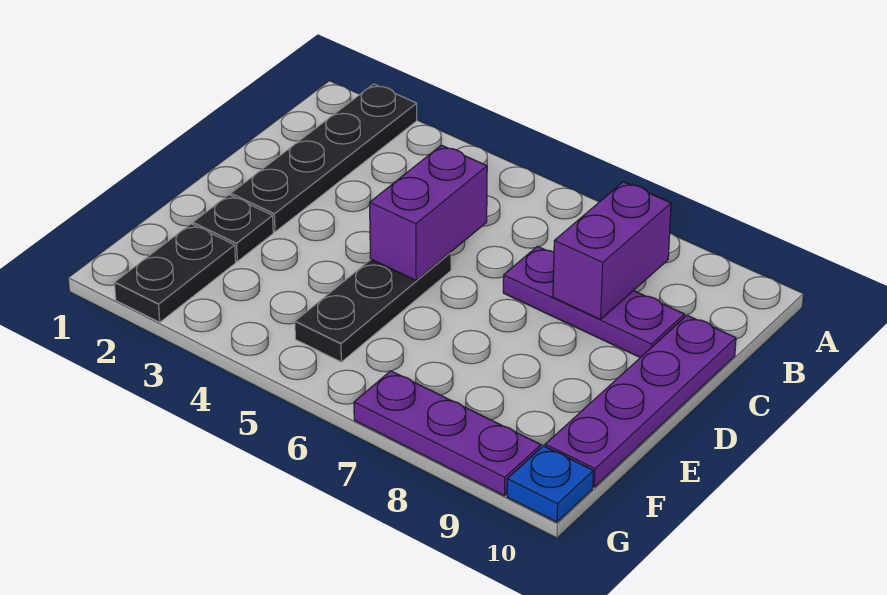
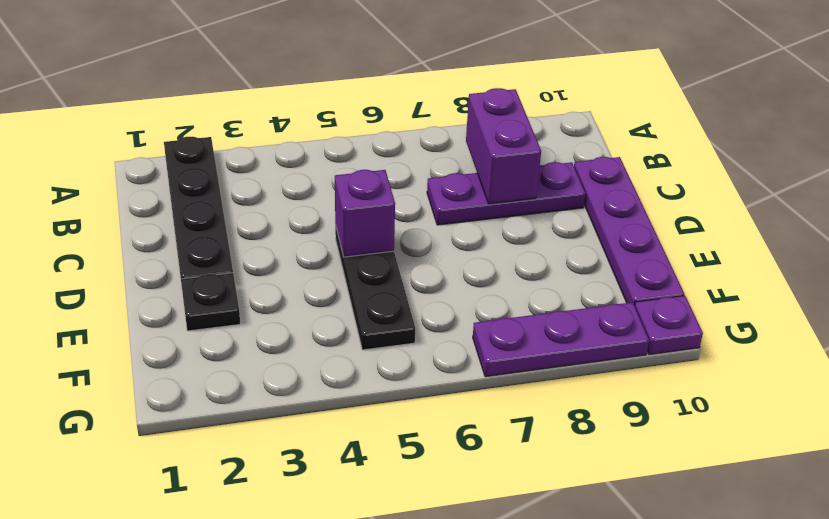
purple brick C5:D5 level 2 -> purple brick D5 level 2
black plate F2:G2 level 1 -> none
blue plate G10 level 1 -> purple plate G10 level 1

